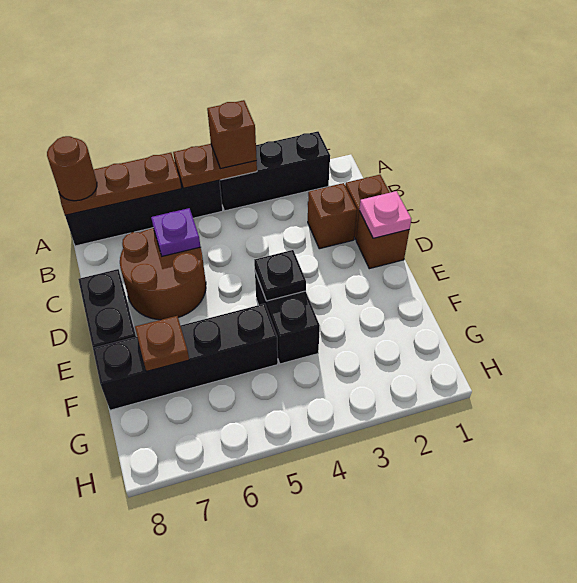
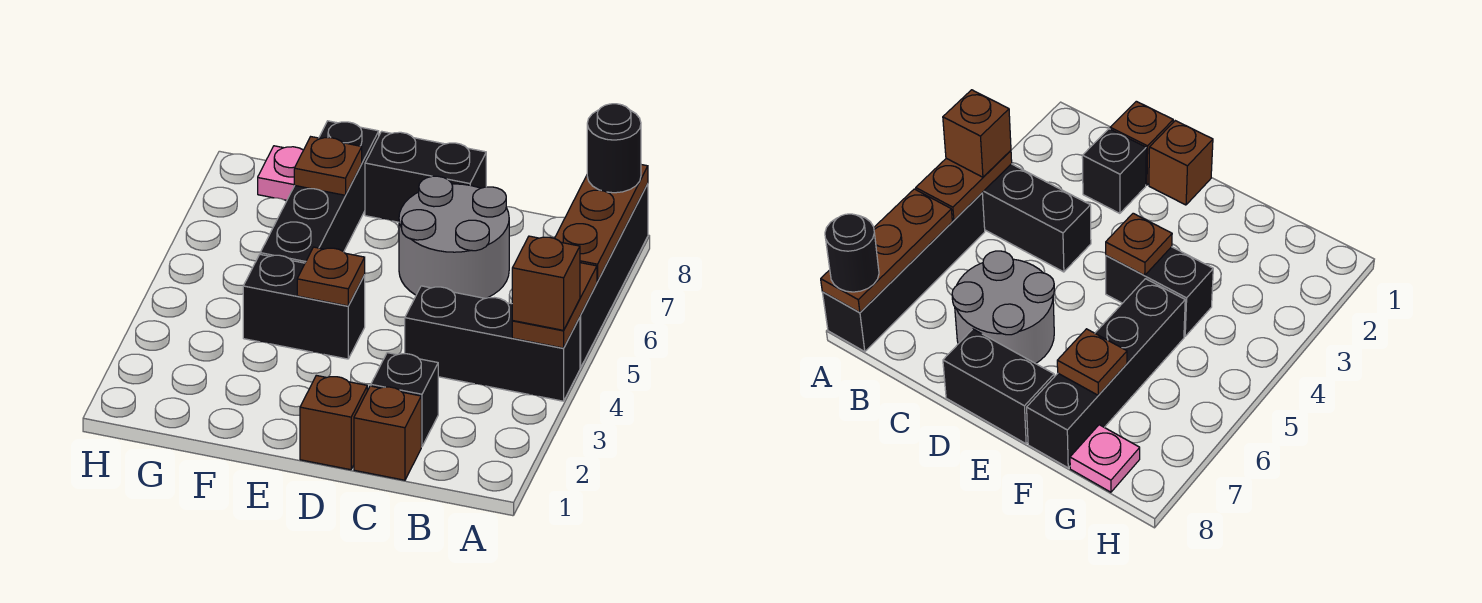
black brick A2:A4 level 1 -> black brick A4:C4 level 1
brown round brick A8 level 3 -> black round brick A8 level 3
brown brick C2 level 1 -> black brick C2 level 1
brown round brick C6:D7 level 1 -> grey round brick C6:D7 level 1
purple plate C6 level 2 -> none
pink plate D1 level 2 -> pink plate G8 level 1
black plate E4 level 2 -> brown plate E4 level 2

